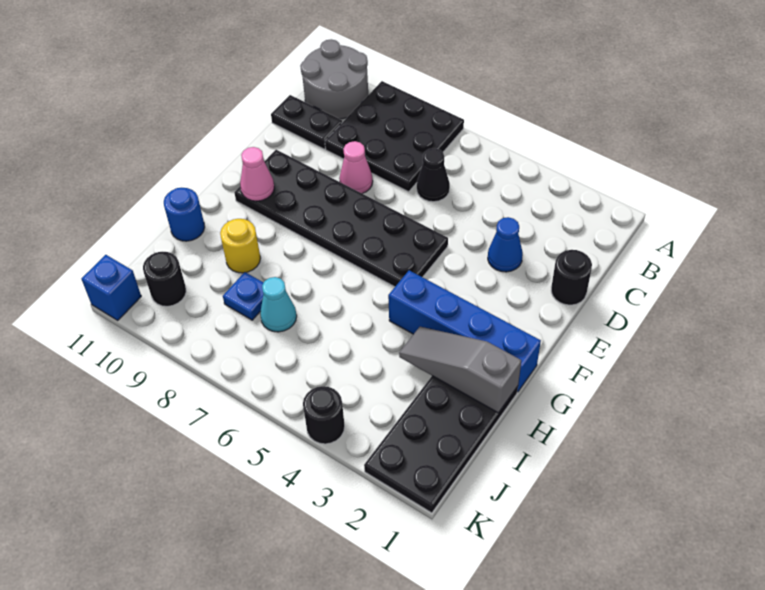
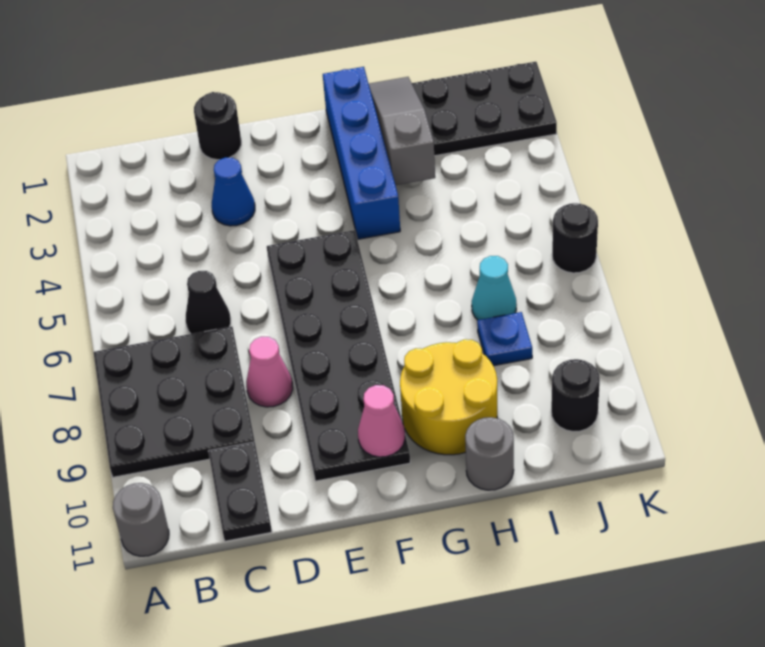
grey round brick A10:B11 level 1 -> grey round brick A11 level 1
grey slope H1:H3 level 2 top 1 -> grey slope H1:H3 level 2 top 3
yellow round brick H9 level 1 -> yellow round brick G9:H10 level 1
blue round brick H11 level 1 -> grey round brick H11 level 1
black round brick K4 level 1 -> black round brick K6 level 1
blue brick K11 level 1 -> none

